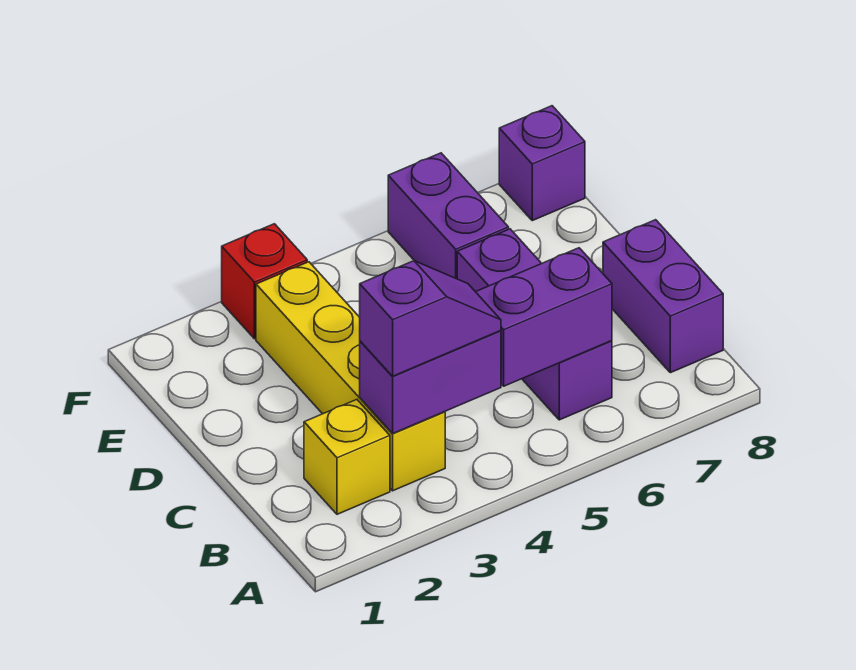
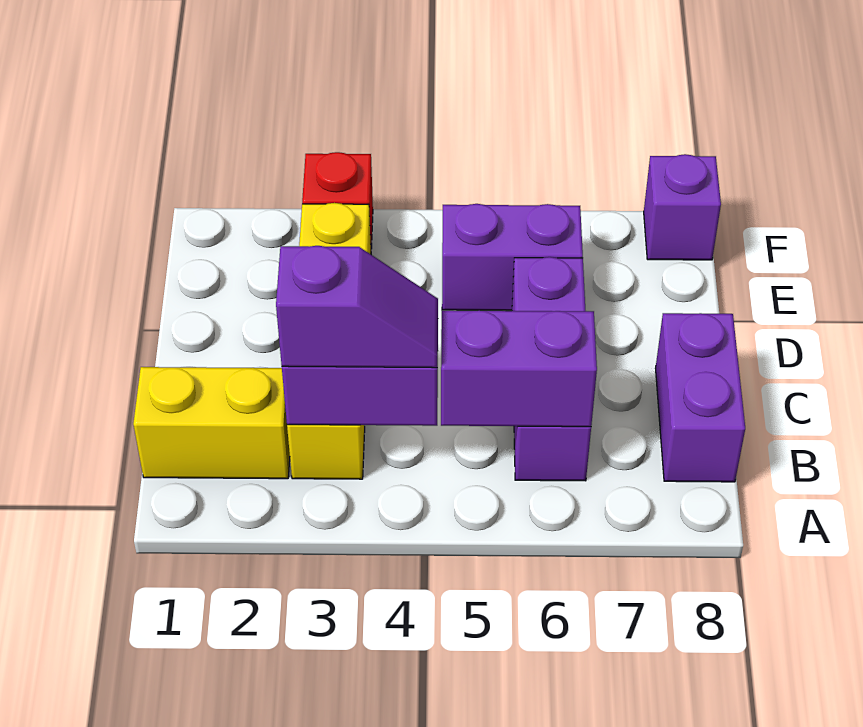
yellow brick B2 level 1 -> yellow brick B1:B2 level 1
purple brick E6:F6 level 1 -> purple brick E5:E6 level 1

